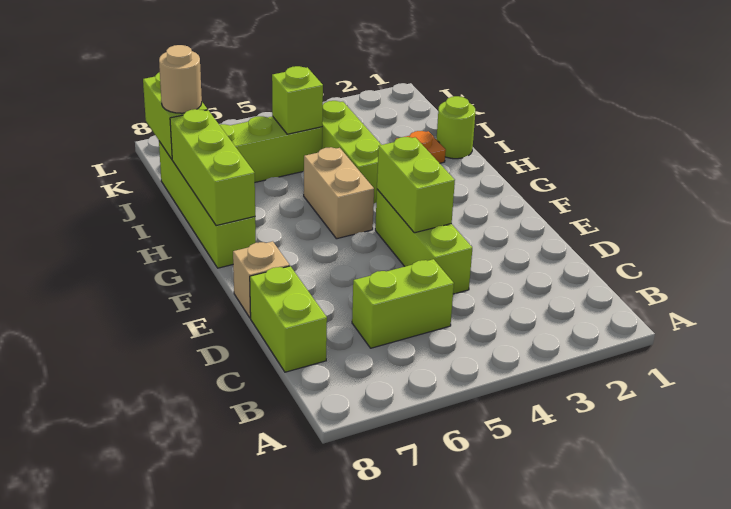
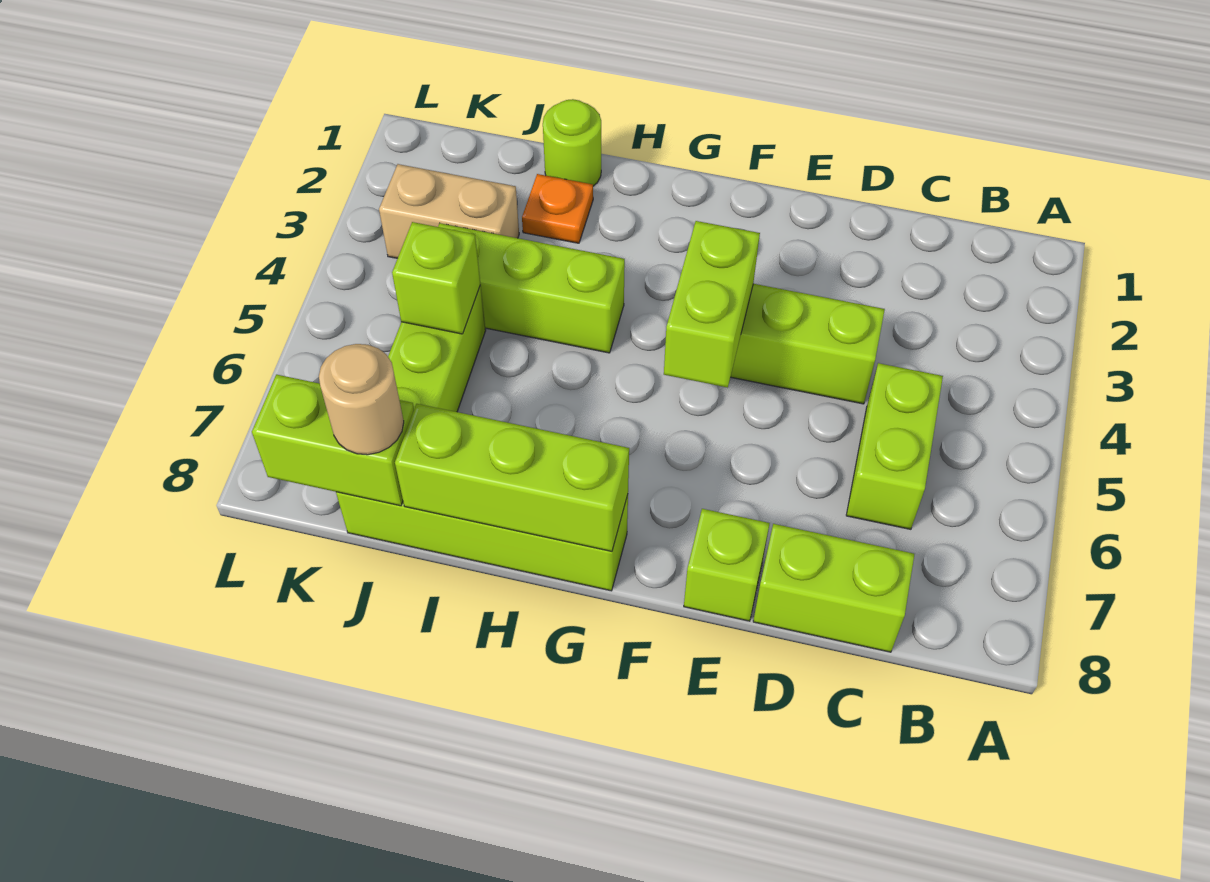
lime brick E4:F4 level 2 -> lime brick F4:F5 level 2
tan brick E8 level 1 -> lime brick E8 level 1
tan brick G5:H5 level 1 -> tan brick J3:K3 level 1

